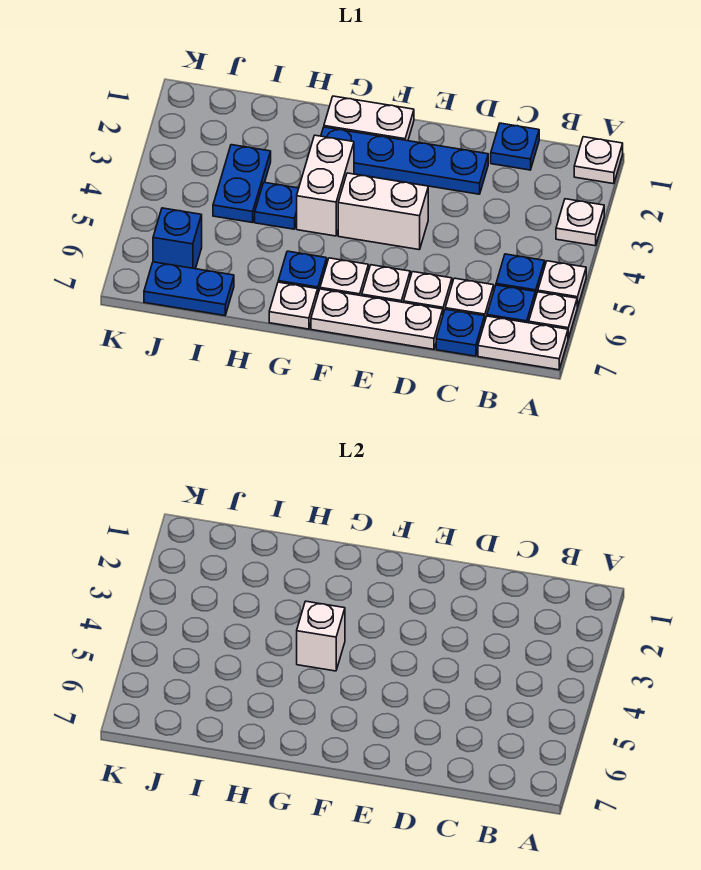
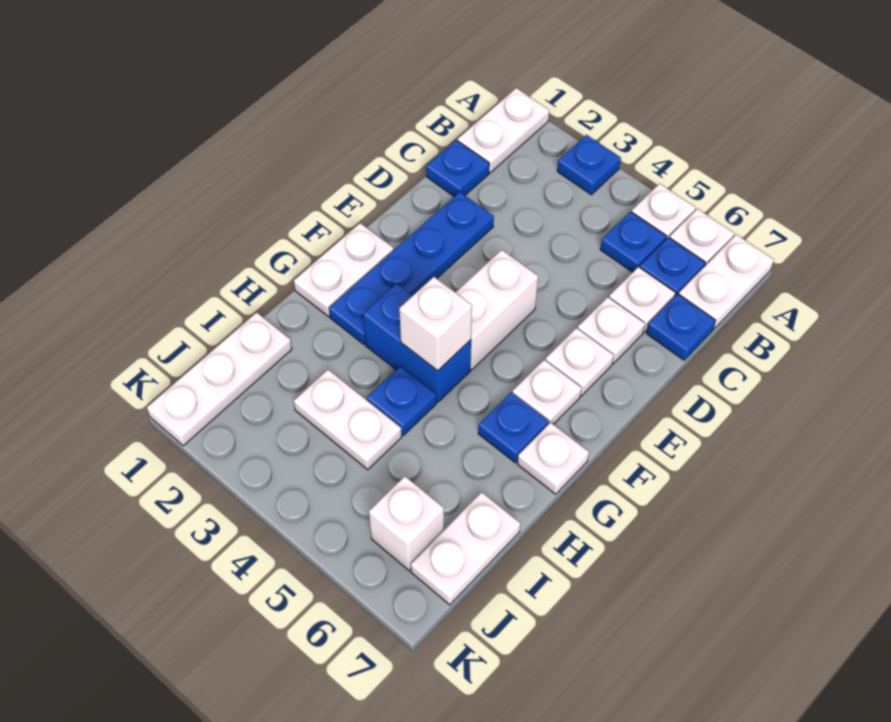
white plate A1 level 1 -> white plate A1:B1 level 1
white plate A3 level 1 -> blue plate A3 level 1
white plate D7:F7 level 1 -> white plate I1:K1 level 1
white brick G3:G4 level 1 -> blue brick G3:G4 level 1
blue plate I3:I4 level 1 -> white plate I3:I4 level 1
blue plate I7:J7 level 1 -> white plate I7:J7 level 1
blue brick J6 level 1 -> white brick J6 level 1

